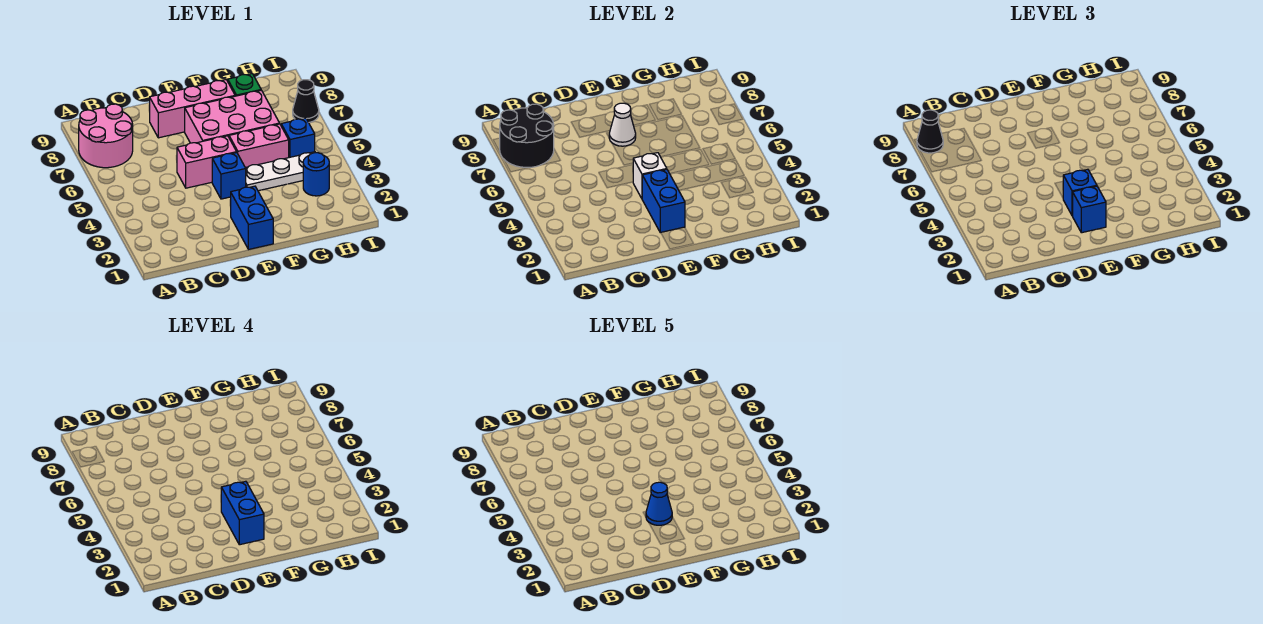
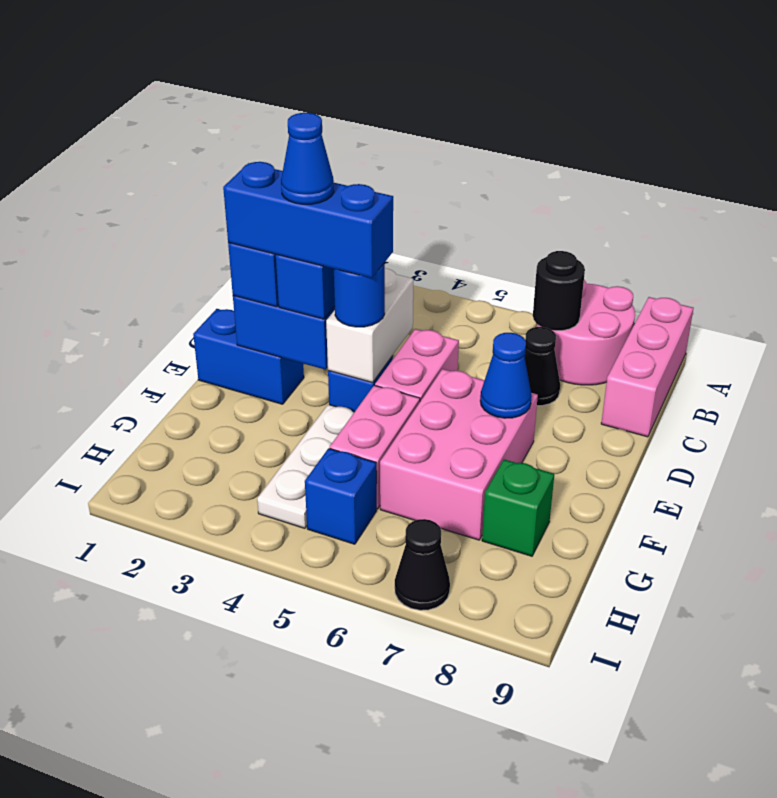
black round brick A7:B8 level 2 -> black round brick B7 level 2
black cone A8 level 3 -> black cone C7 level 1
pink brick D8:F8 level 1 -> pink brick A9:C9 level 1
blue brick E2:E3 level 4 -> blue brick E2:E4 level 4
white brick E4 level 2 -> white brick D4:E4 level 2
white cone E7 level 2 -> blue cone E7 level 2
blue round brick H3 level 1 -> blue round brick E4 level 3

